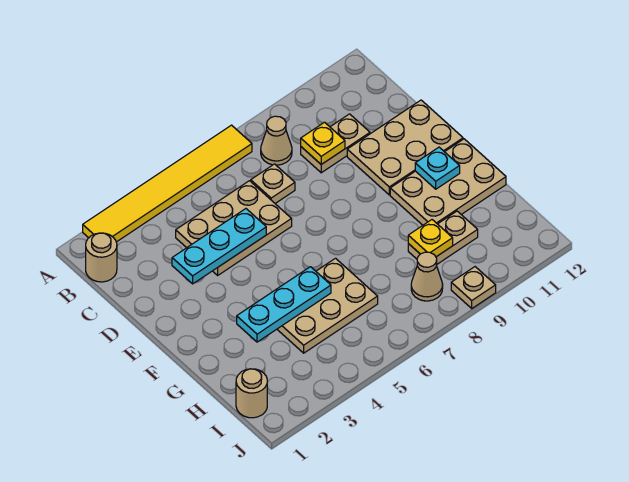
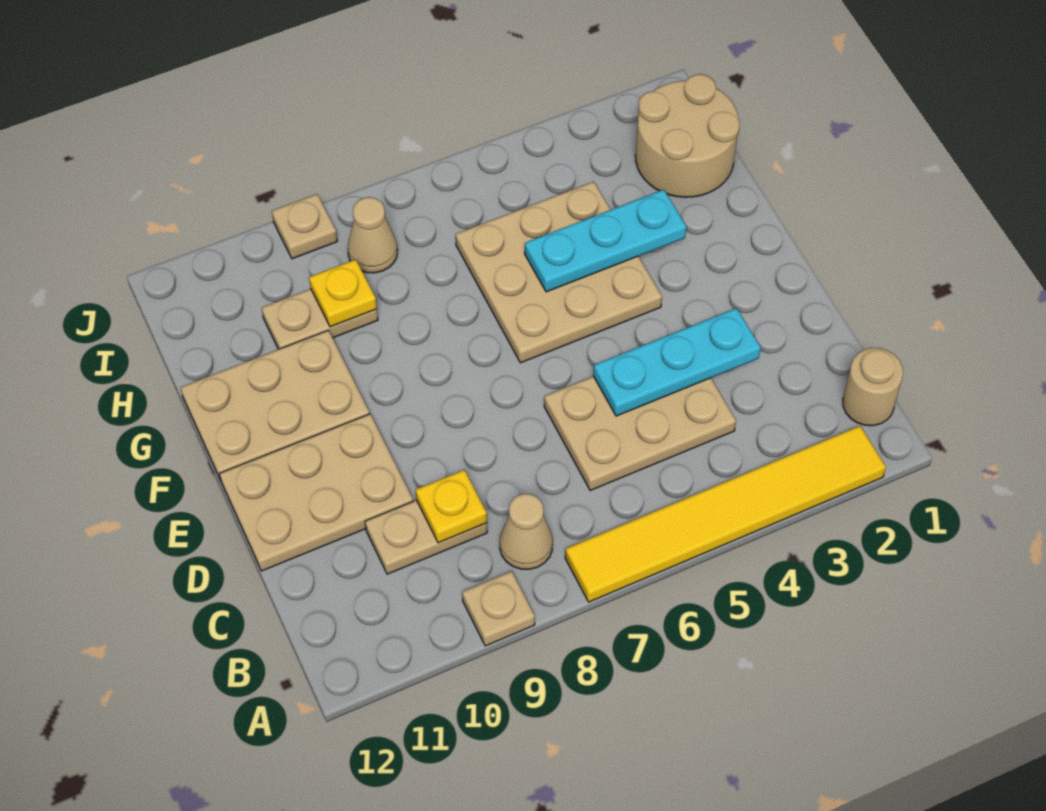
tan plate C7 level 1 -> tan plate A9 level 1
cyan plate F11 level 2 -> none
tan plate G4:H6 level 1 -> tan plate F4:H6 level 1
tan round brick I1 level 1 -> tan round brick H1:I2 level 1

